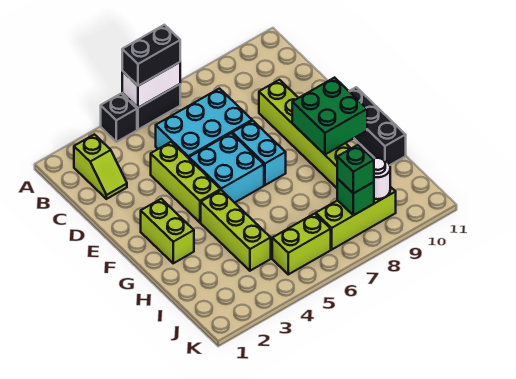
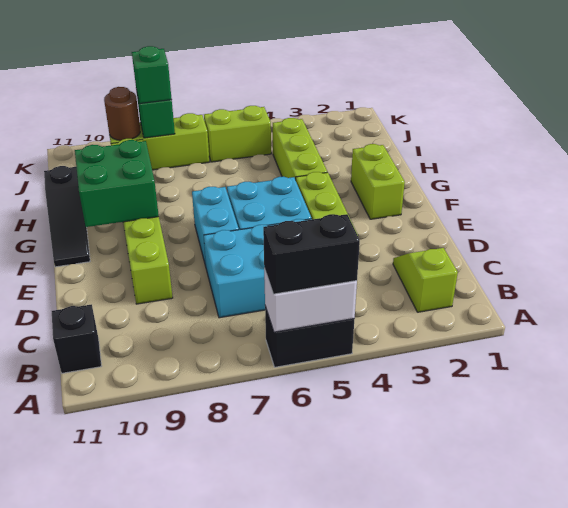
black brick A4 level 1 -> black brick B11 level 1
black brick F11:H11 level 1 -> black slope F11:H11 level 1 top H
white round brick J9 level 2 -> brown round brick J9 level 2

